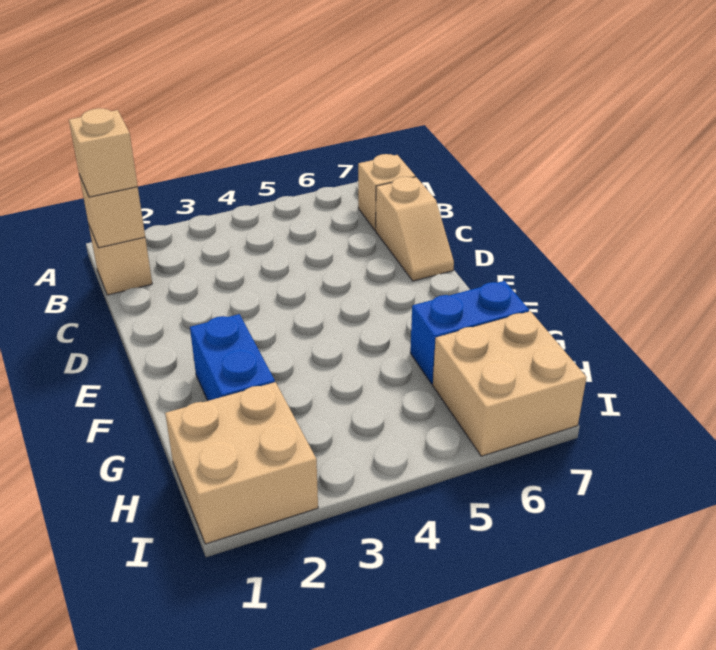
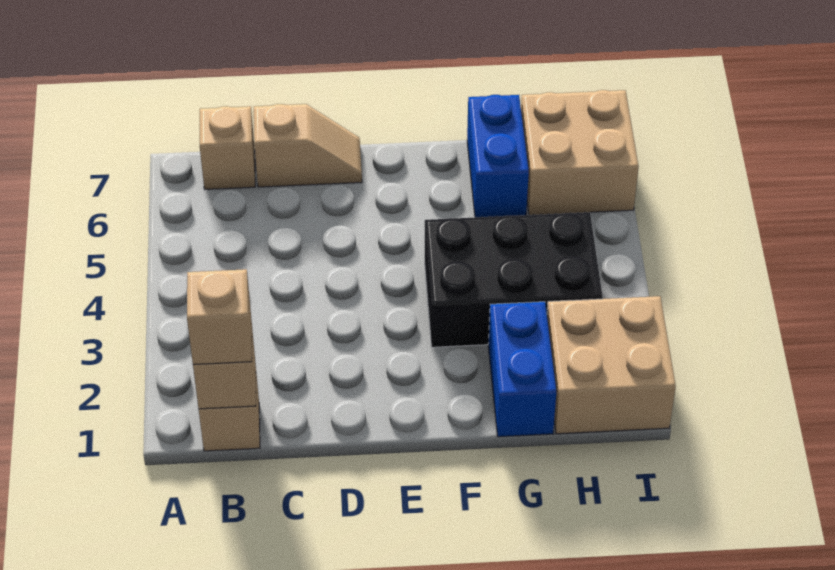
blue brick F2:G2 level 1 -> blue brick G1:G2 level 1
none -> black brick F3:H4 level 1

